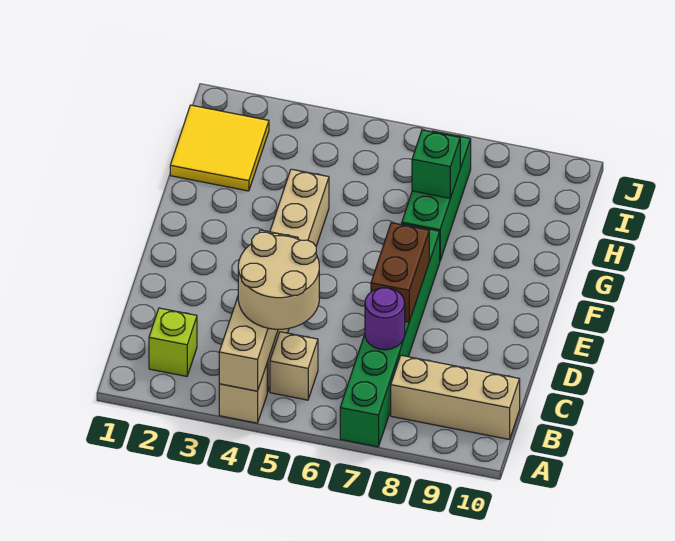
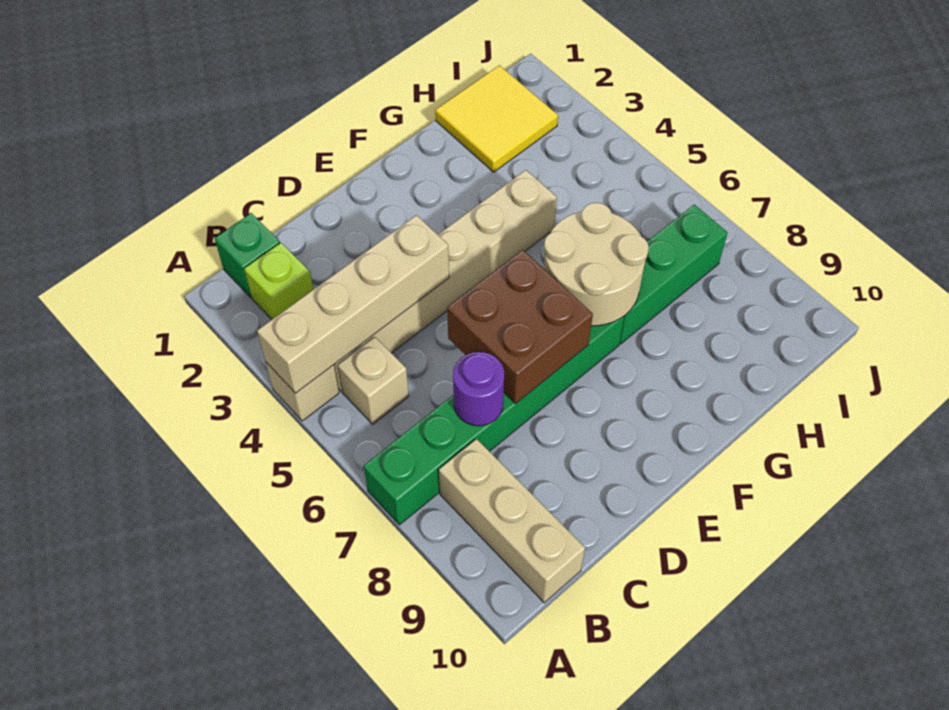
tan round brick B4:C5 level 3 -> tan round brick F6:G7 level 2
brown brick D7:E7 level 2 -> brown brick D6:E7 level 2
green brick H7 level 2 -> green brick B1 level 1

